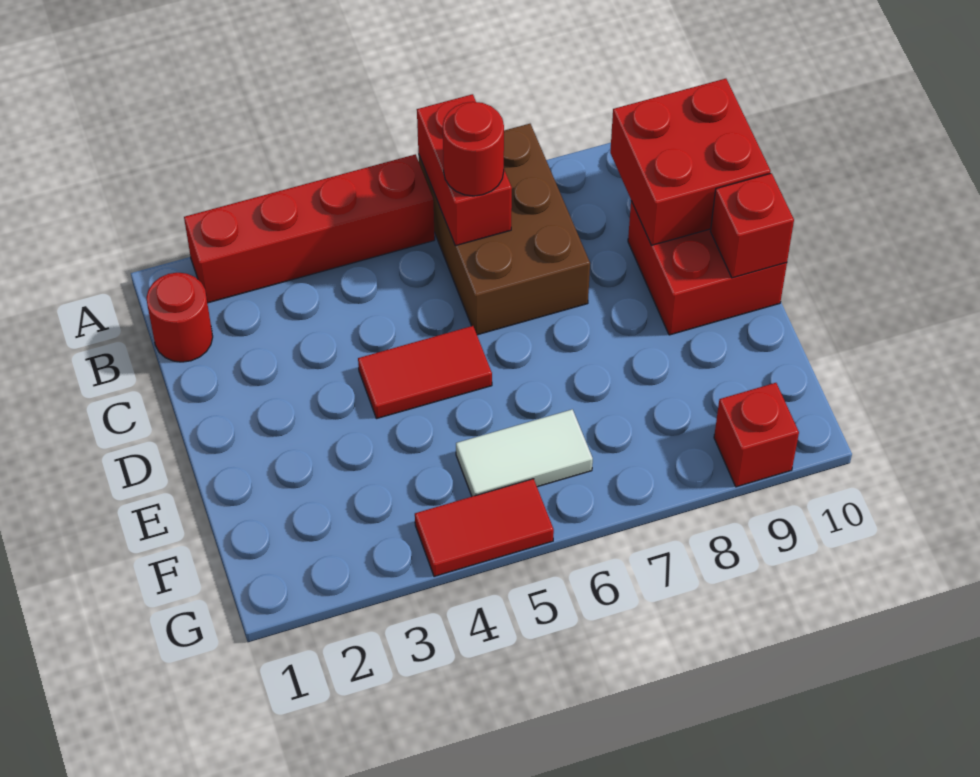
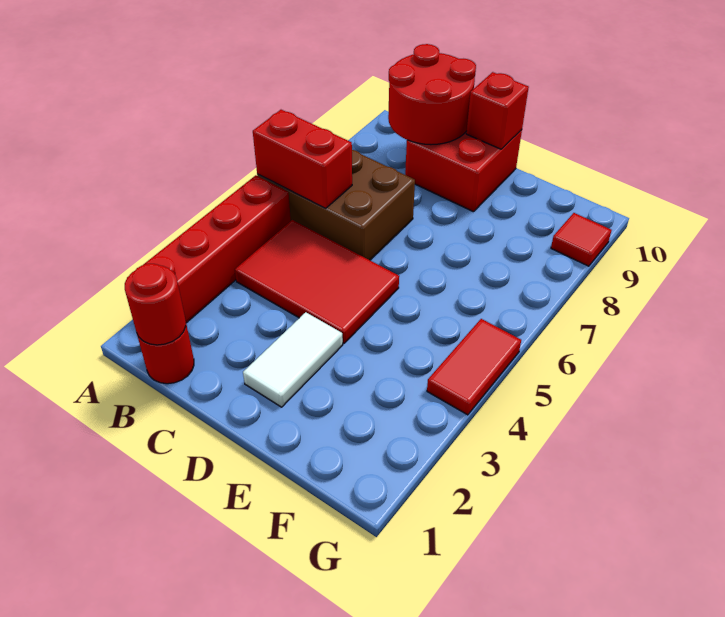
red round brick B6 level 3 -> red round brick B1 level 2
red brick B9:C10 level 2 -> red round brick B9:C10 level 2
red tile D4:D5 level 1 -> red tile B4:D5 level 1
white tile F5:F6 level 1 -> white tile D2:D3 level 1
red brick G9 level 1 -> red tile G9 level 1

